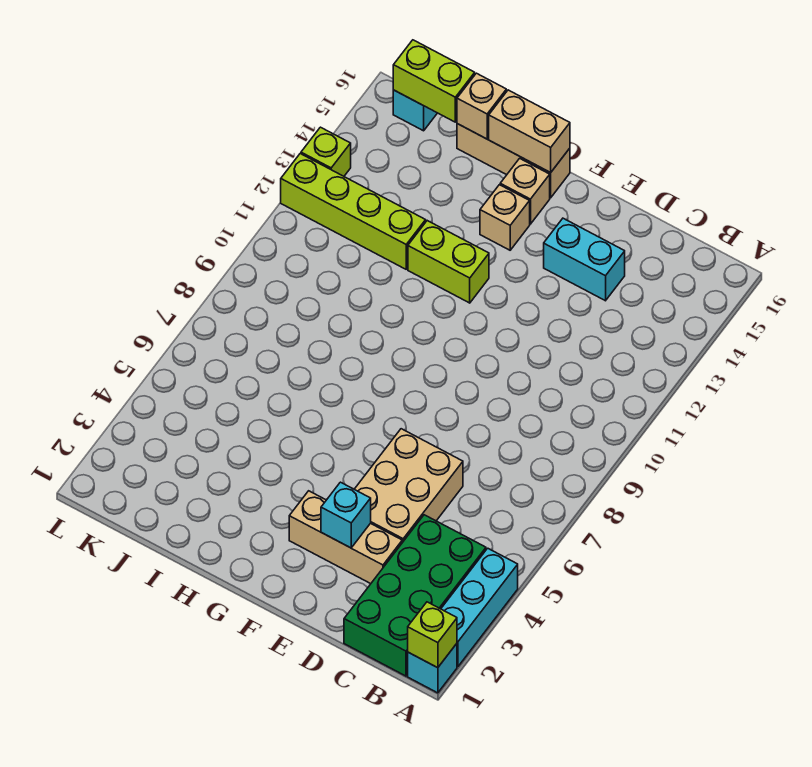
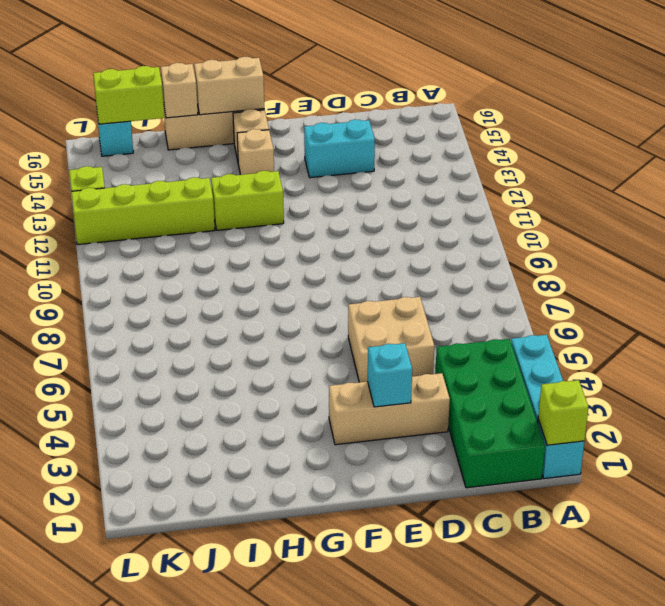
tan brick D4:E6 level 1 -> tan brick D5:E6 level 1

